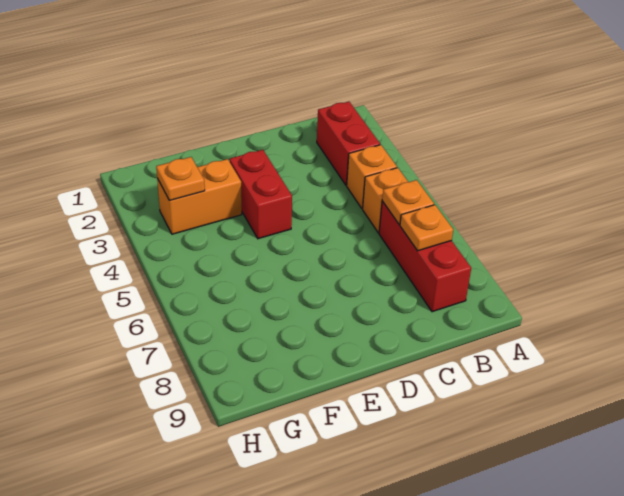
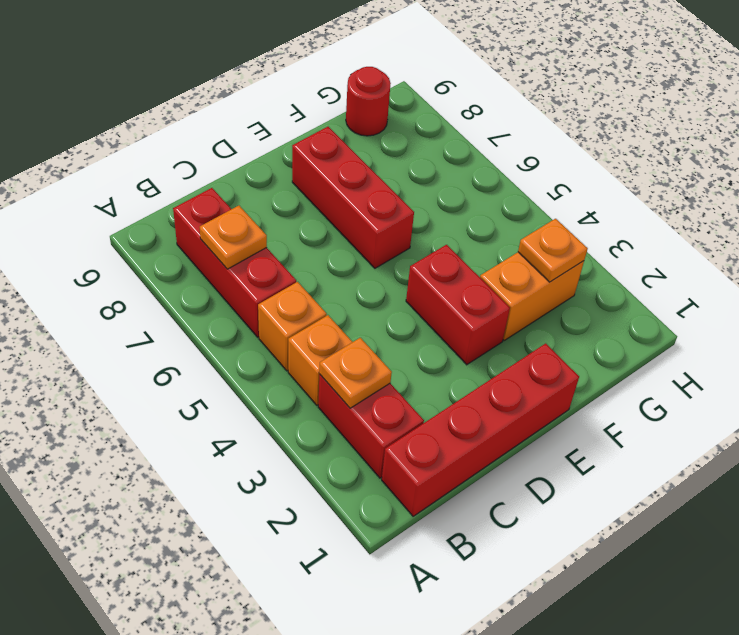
none -> red brick B1:E1 level 1
orange plate B6 level 2 -> orange plate B3 level 2
none -> red brick E6:E8 level 1
none -> red round brick G9 level 1

